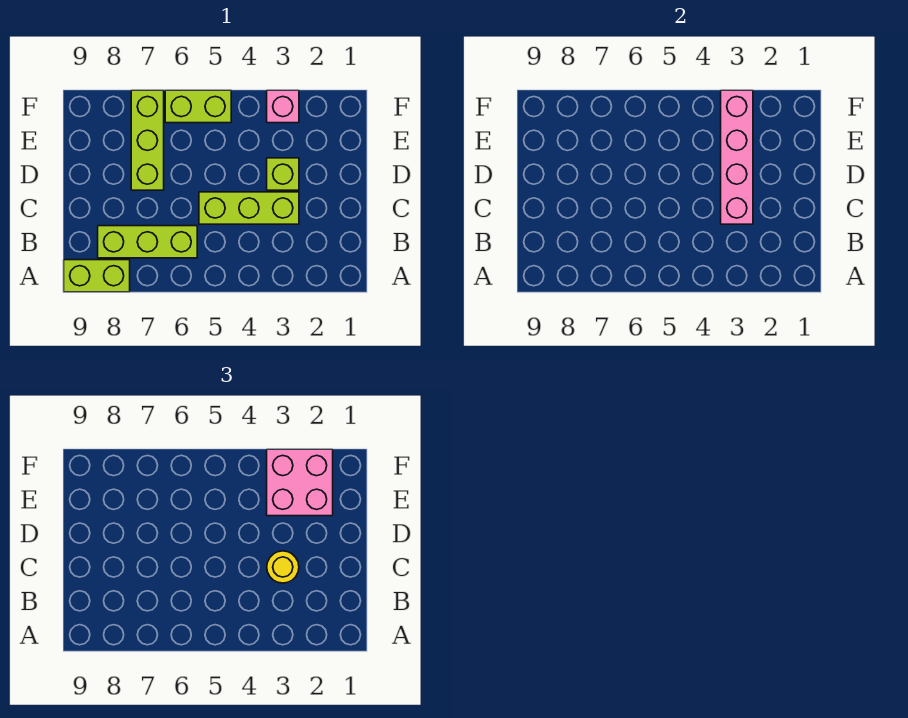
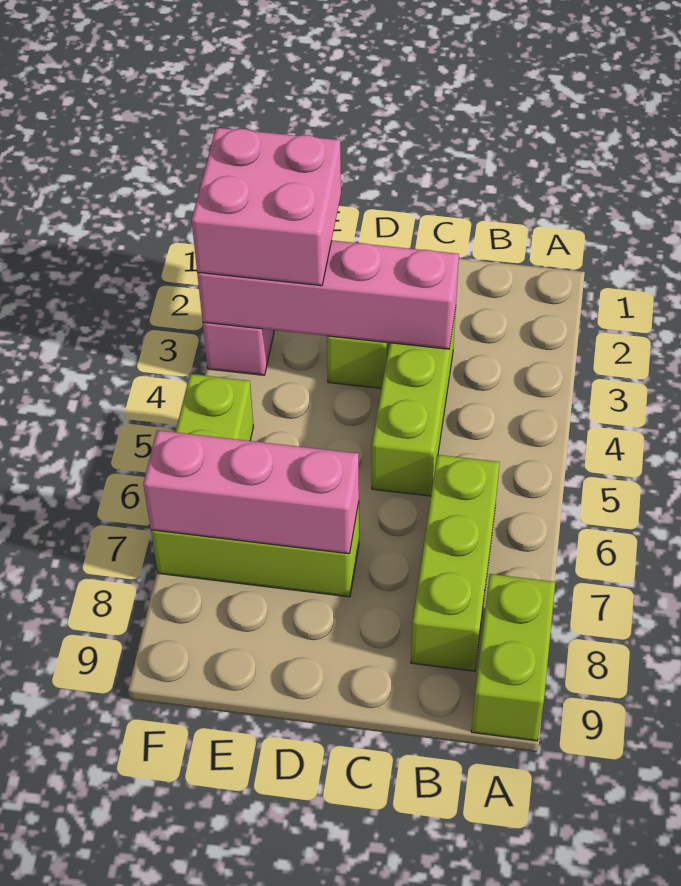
yellow round brick C3 level 3 -> none
none -> pink brick D7:F7 level 2

